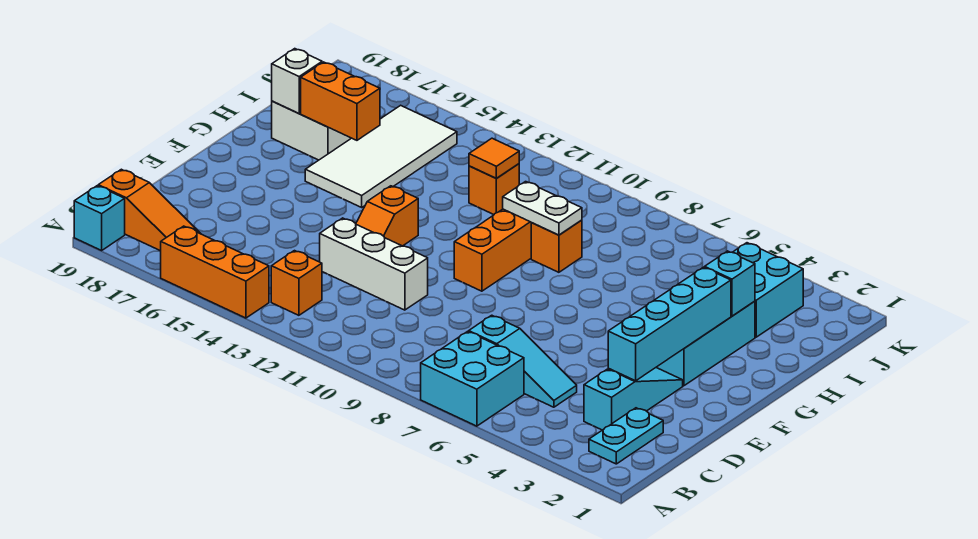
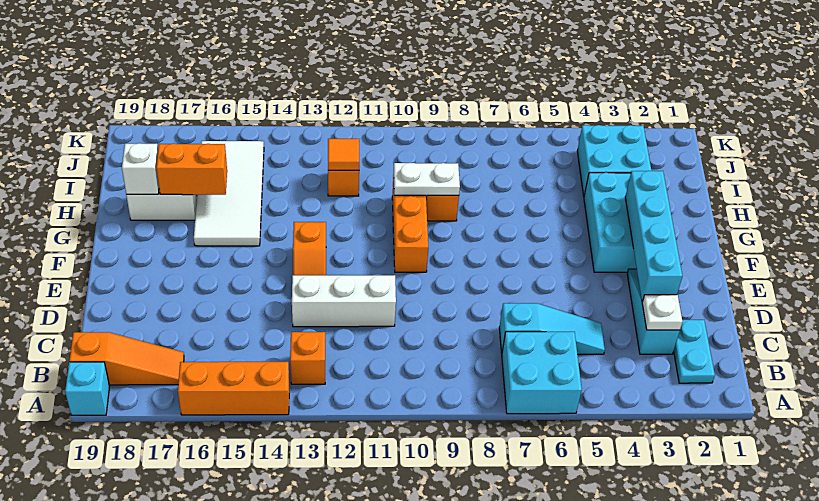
none -> white plate C3 level 2
cyan brick H3 level 2 -> none

